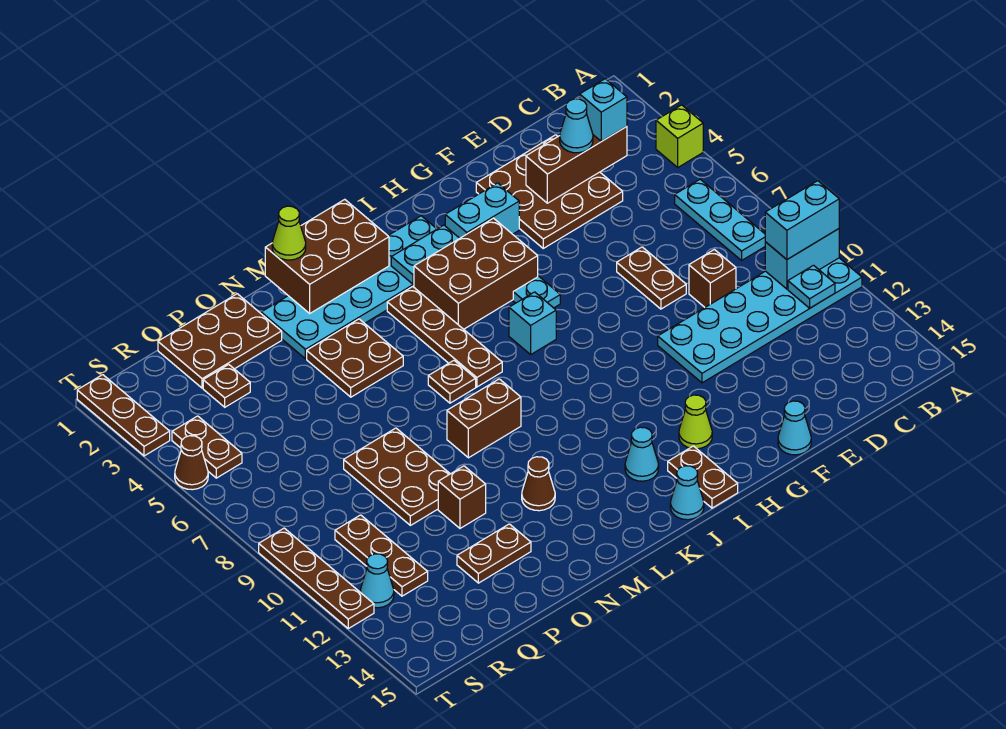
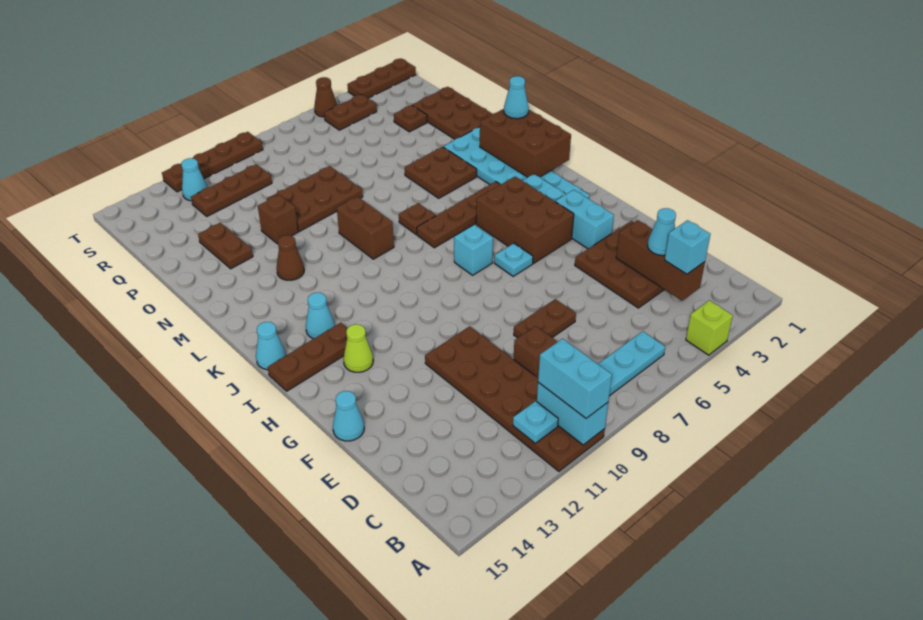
cyan plate A10:F11 level 1 -> brown plate A10:F11 level 1
brown plate I14:I15 level 1 -> brown plate I13:I15 level 1
lime cone M1 level 3 -> cyan cone M1 level 3

